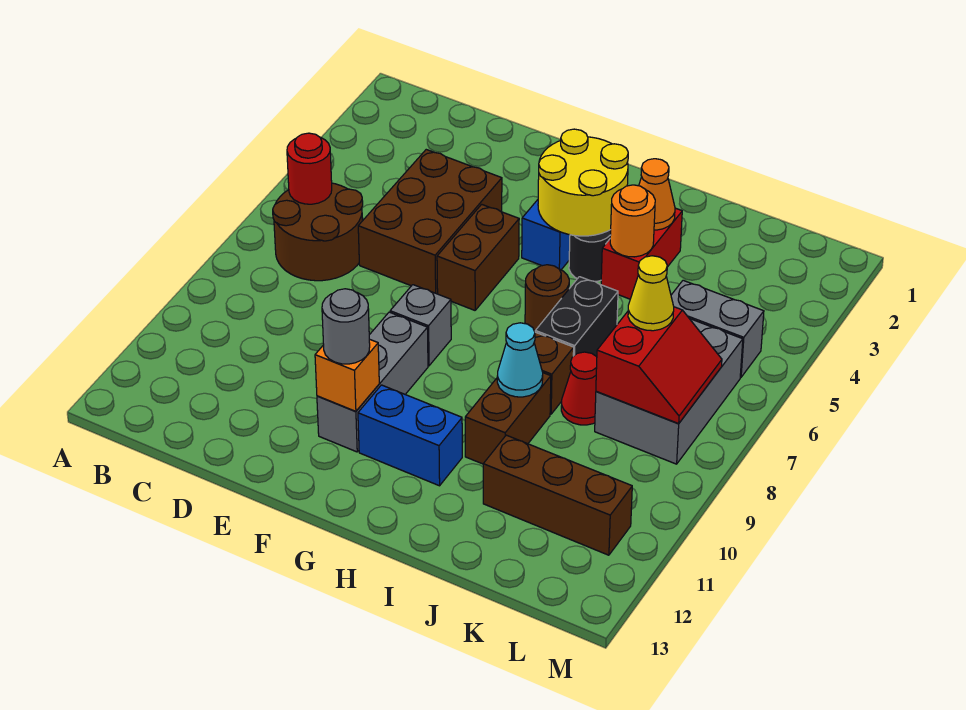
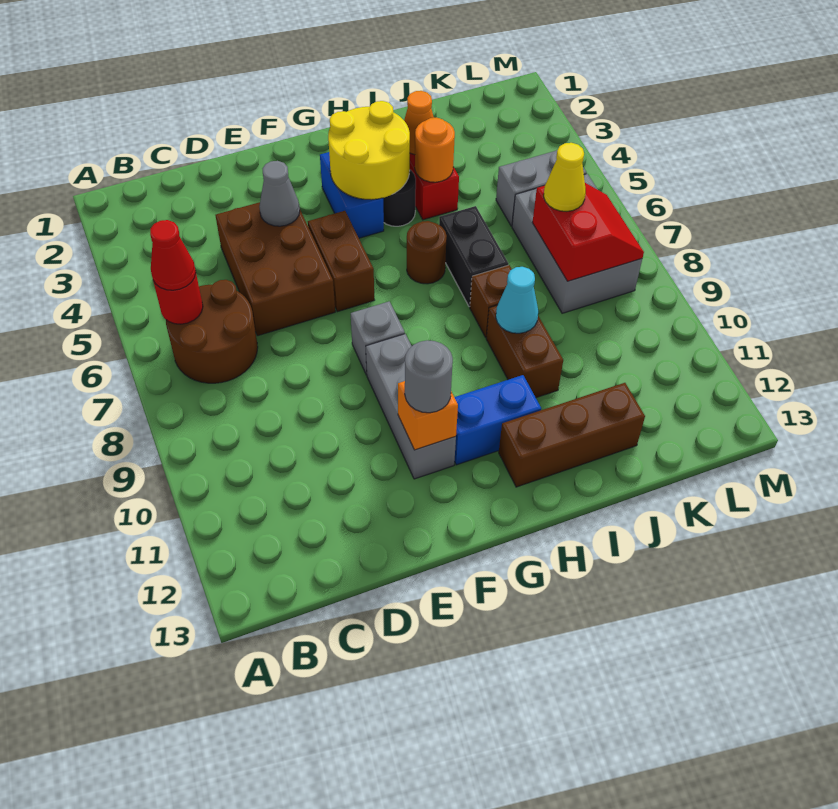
none -> grey cone E4 level 2
red cone J8 level 1 -> red cone B6 level 3
brown brick J11:L11 level 1 -> brown brick H12:J12 level 1

